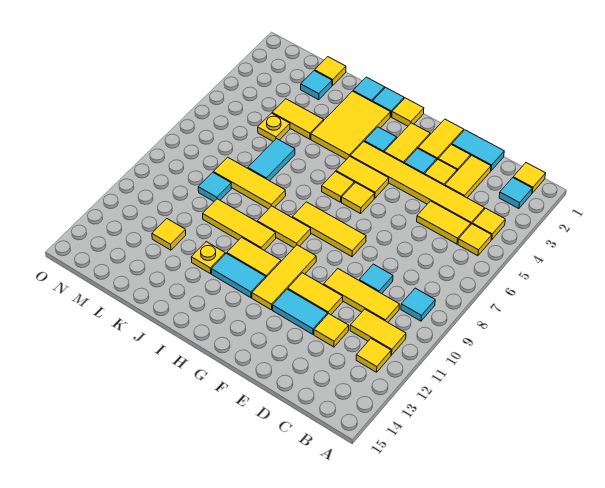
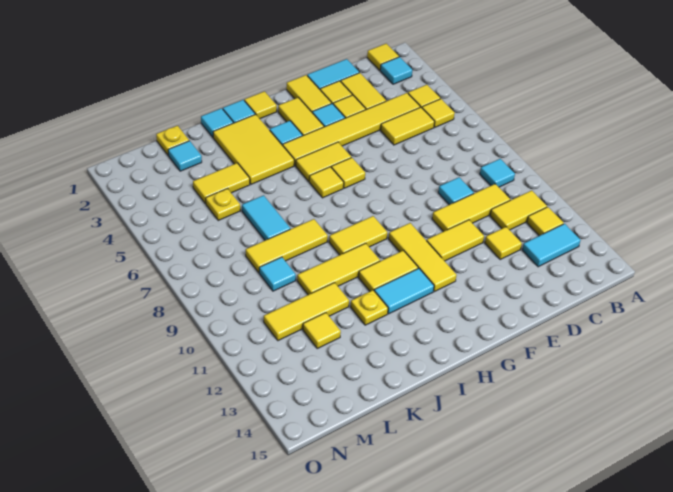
cyan tile E12:F12 level 1 -> cyan tile B13:C13 level 1
yellow tile F8:H8 level 1 -> yellow tile K11:M11 level 1
yellow tile L1 level 1 -> yellow plate L1 level 1

